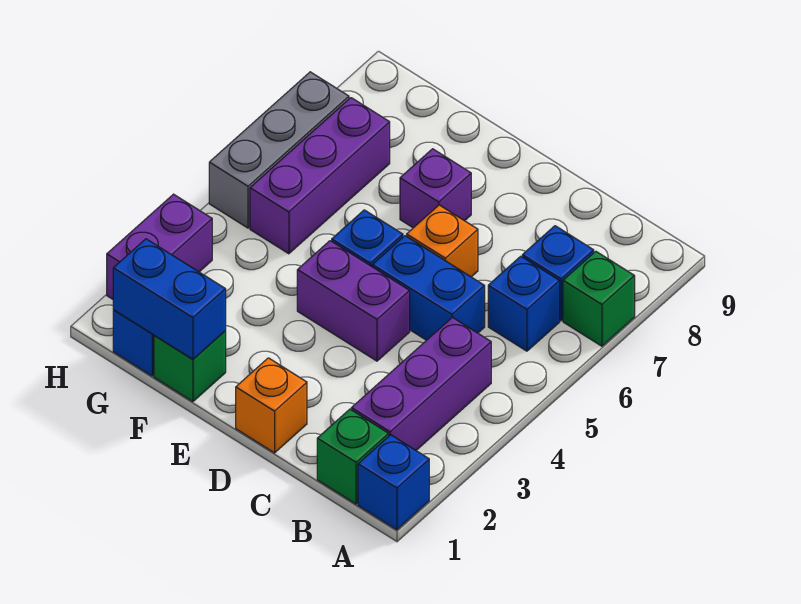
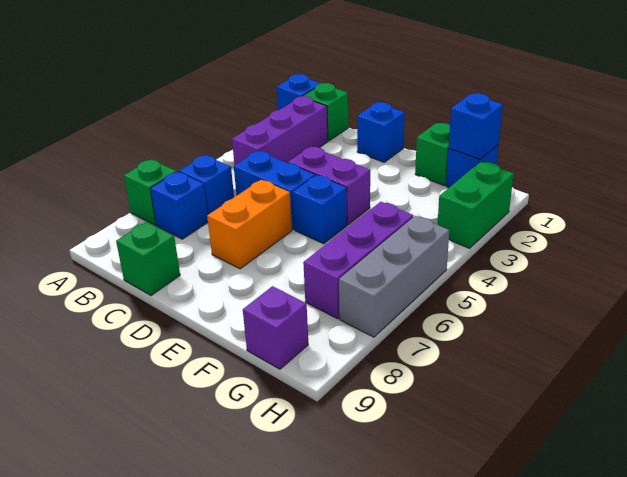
none -> green brick C9 level 1
orange brick D1 level 1 -> blue brick D1 level 1
orange brick D6 level 1 -> orange brick D6:D7 level 1
purple brick E7 level 1 -> purple brick G9 level 1
blue brick F1:G1 level 2 -> blue brick G1 level 2
purple brick H2:H3 level 1 -> green brick H2:H3 level 1

